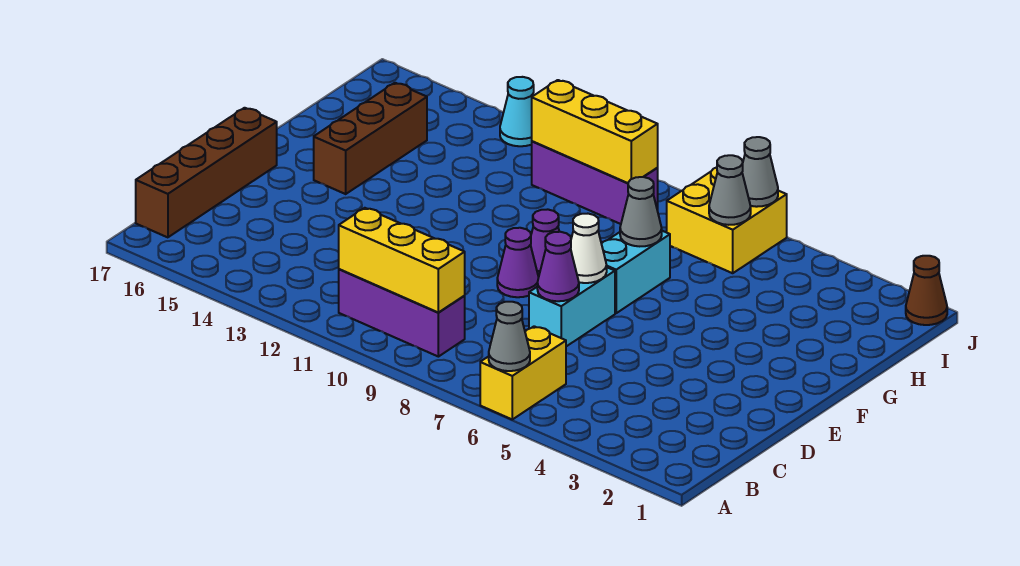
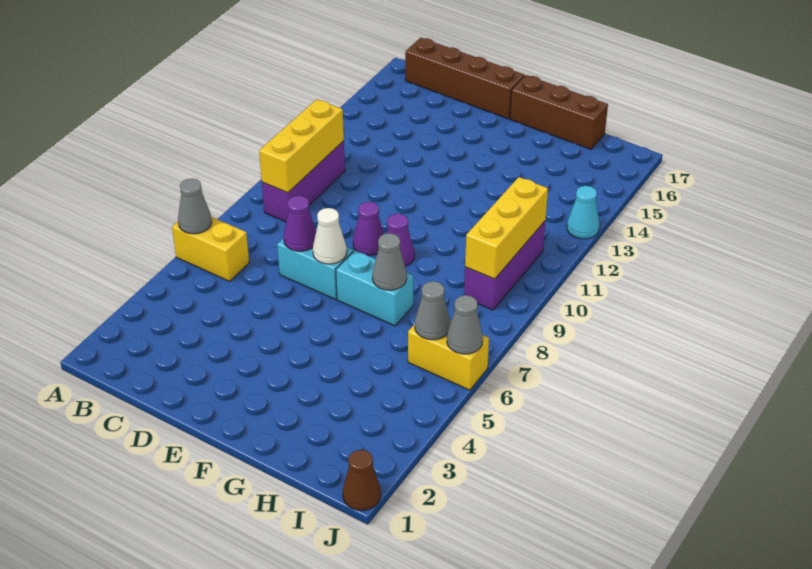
brown brick F15:H15 level 1 -> brown brick F17:H17 level 1
yellow brick I6:J7 level 1 -> yellow brick I6:J6 level 1

